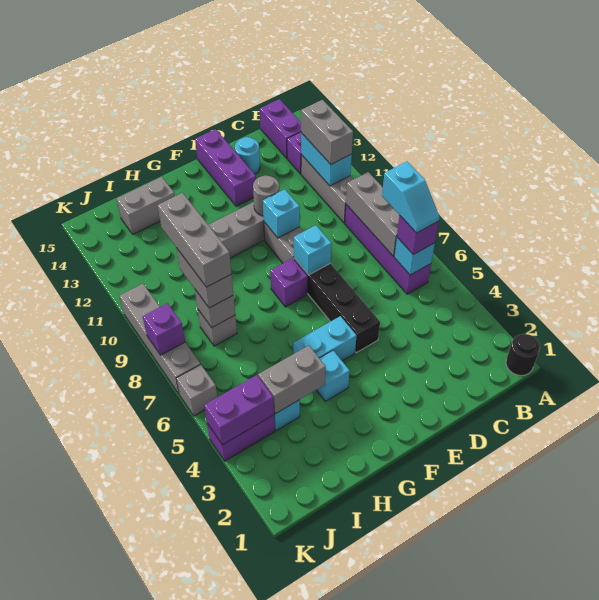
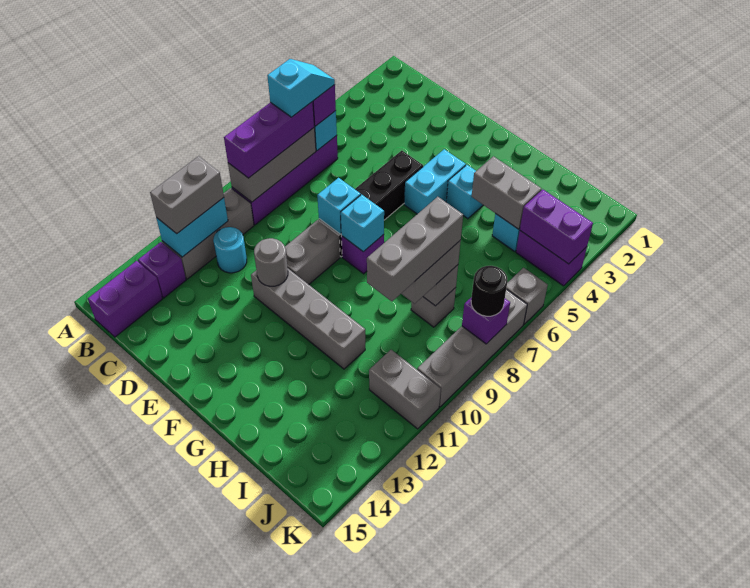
black round brick A1 level 1 -> black round brick K8 level 3
cyan round brick D14 level 1 -> cyan round brick C11 level 1
cyan brick E10 level 2 -> cyan brick F8 level 2
purple brick E13:E15 level 1 -> purple brick B7:B9 level 3
cyan brick F5:G5 level 1 -> cyan brick F4:F5 level 1
grey brick H14:I14 level 1 -> grey brick J11:K11 level 1

